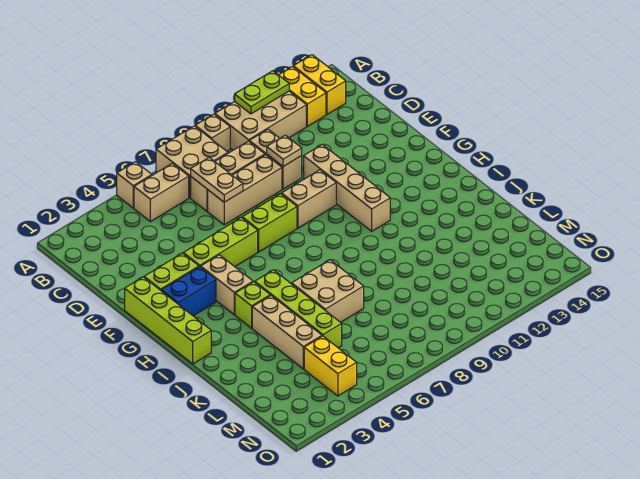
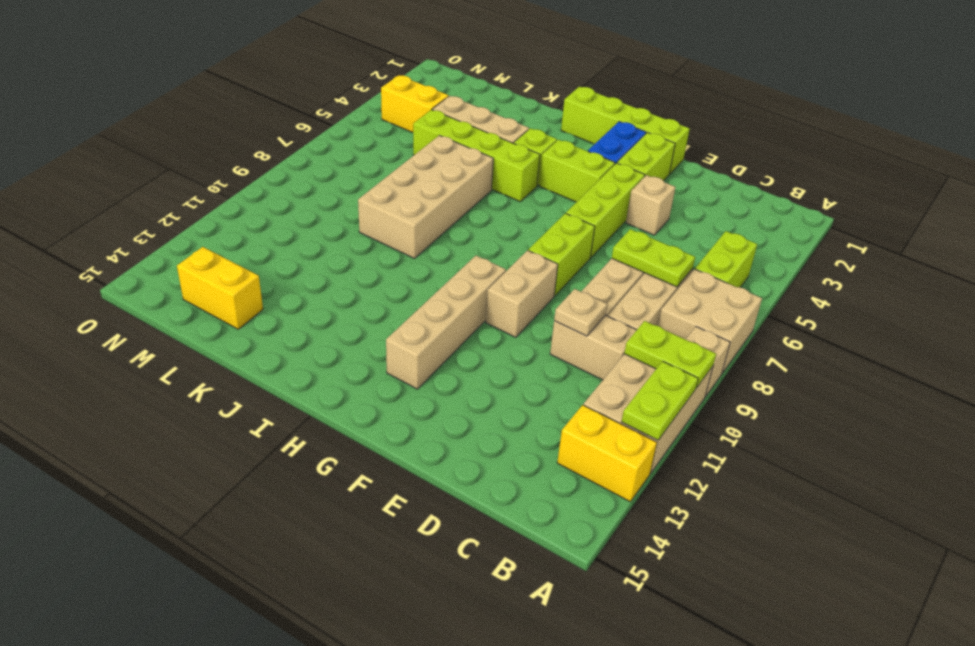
tan brick A5 level 1 -> tan brick E4 level 1
none -> lime plate A10:B10 level 2
yellow brick A14:B14 level 1 -> yellow brick L14:M14 level 1
tan brick B5:B6 level 1 -> lime brick B5:B6 level 1
tan plate C7:D7 level 2 -> lime plate C7:D7 level 2
tan brick E11:H11 level 1 -> tan brick G10:G13 level 1
tan brick G4:H4 level 1 -> lime brick G4:H4 level 1
tan brick J6:K7 level 1 -> tan brick J6:K9 level 1

